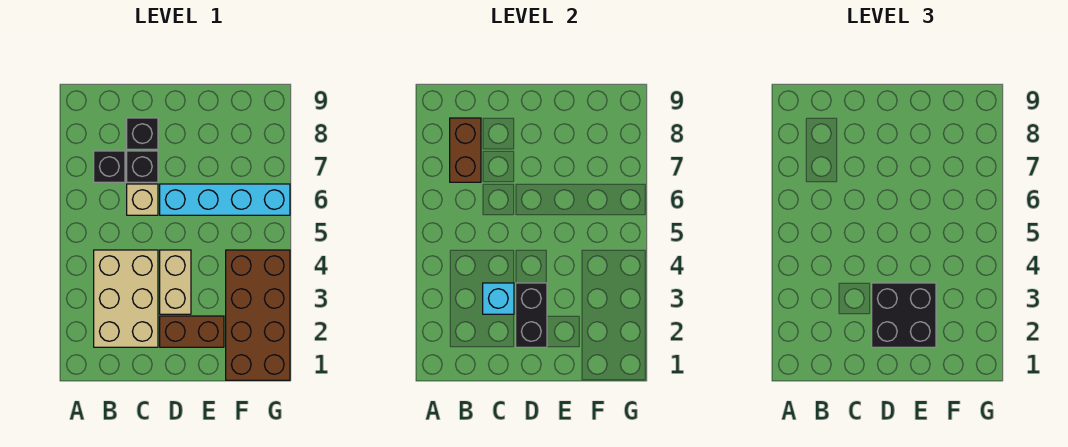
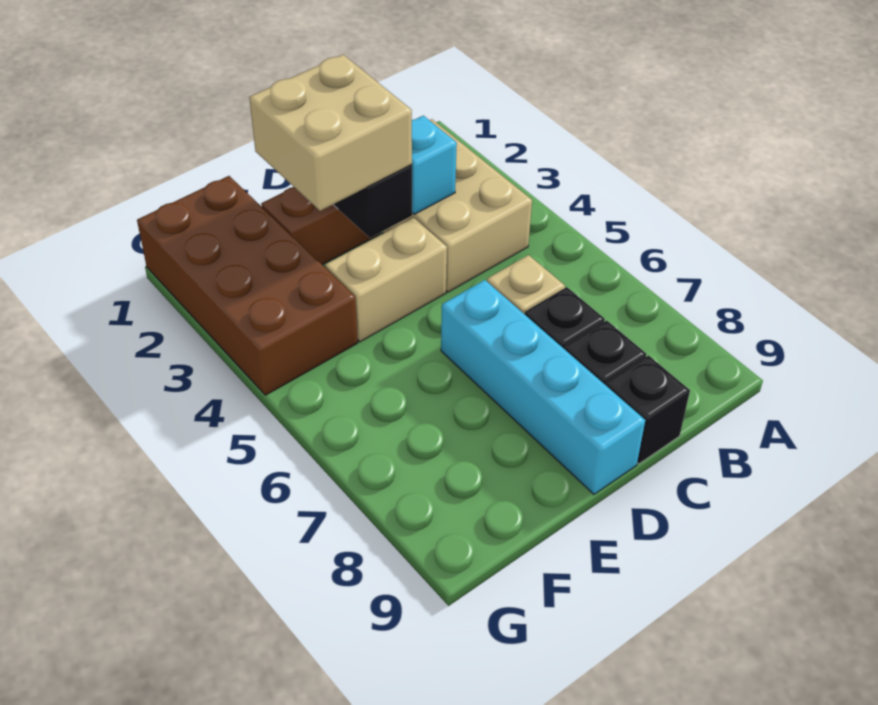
black brick B7 level 1 -> black brick C9 level 1
brown brick B7:B8 level 2 -> none
black brick D2:E3 level 3 -> tan brick D2:E3 level 3
tan brick D3:D4 level 1 -> tan brick D4:E4 level 1
cyan brick D6:G6 level 1 -> cyan brick D6:D9 level 1

